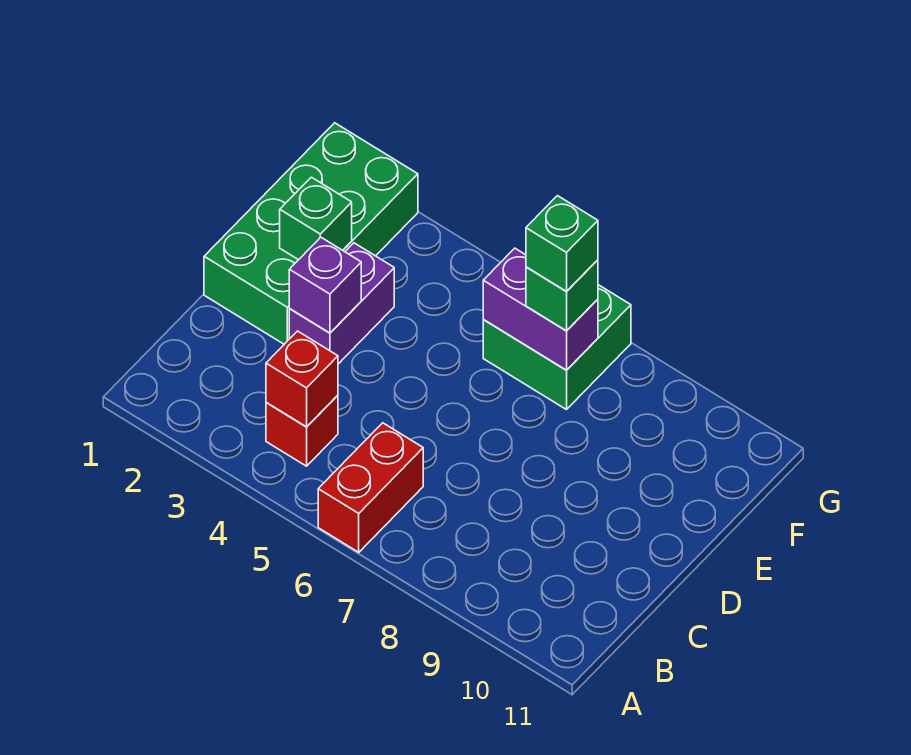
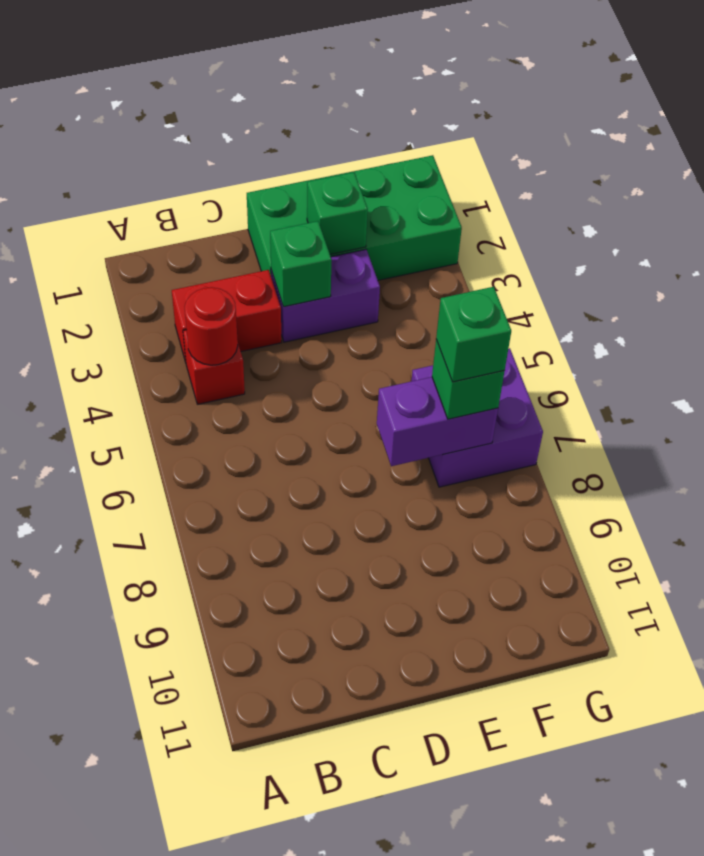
red brick A6:B6 level 1 -> red brick B3:C3 level 1
red brick B4 level 2 -> red round brick B4 level 2
purple brick D3 level 2 -> green brick D3 level 2
green brick F6:G7 level 1 -> purple brick F6:G7 level 1
purple brick F6:F7 level 2 -> purple brick E7:F7 level 2

